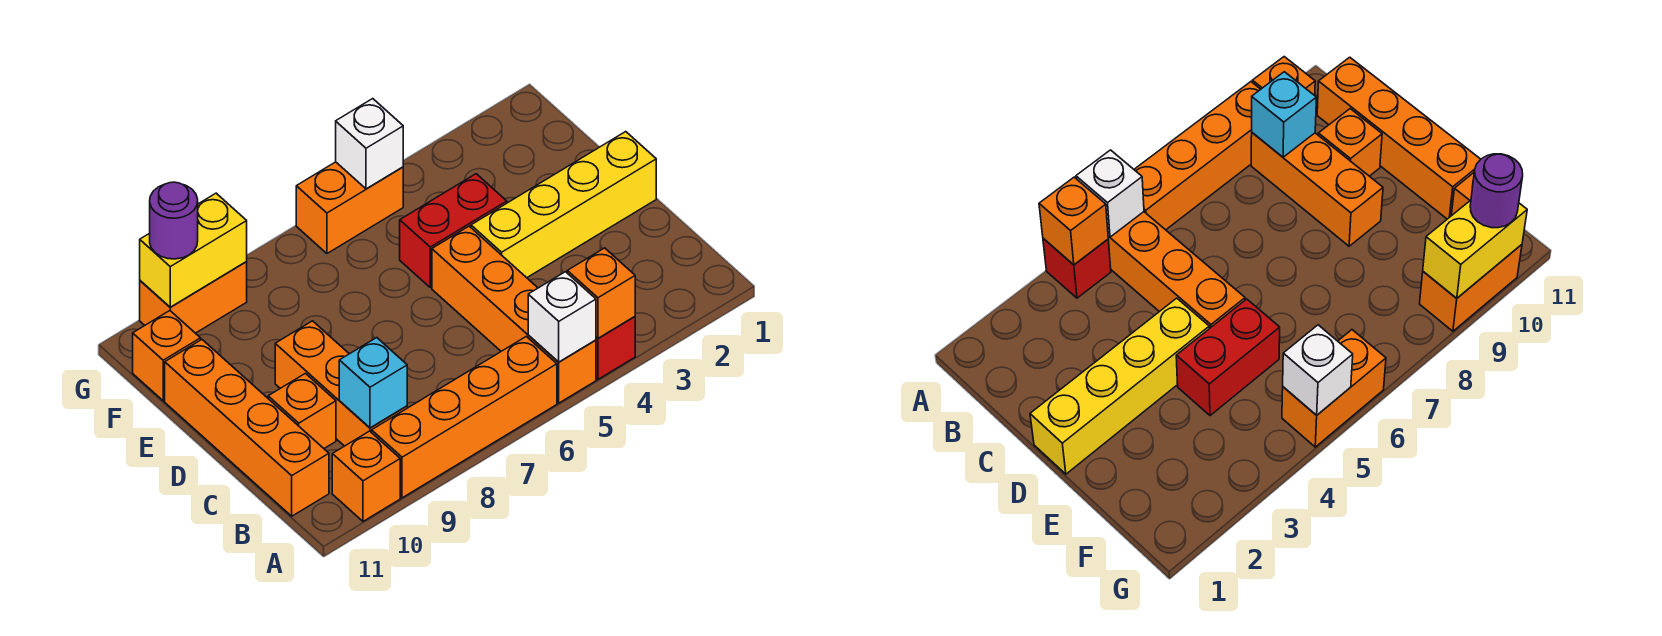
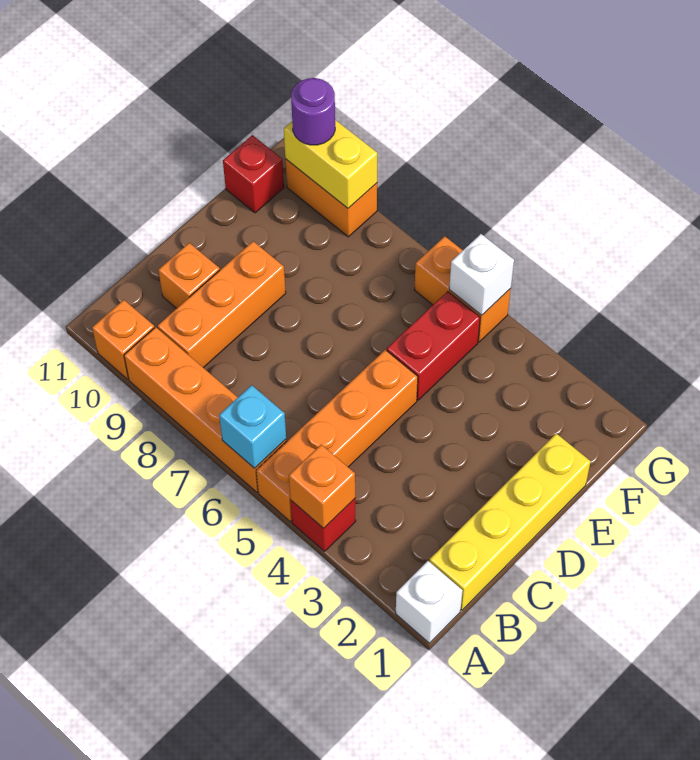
white brick A5 level 2 -> white brick A1 level 1
cyan brick B9 level 2 -> cyan brick A6 level 2
orange brick B11:E11 level 1 -> none
yellow brick D1:D4 level 1 -> yellow brick B1:E1 level 1
red brick E4:E5 level 1 -> red brick E5:F5 level 1
orange brick F11 level 1 -> red brick F11 level 1

